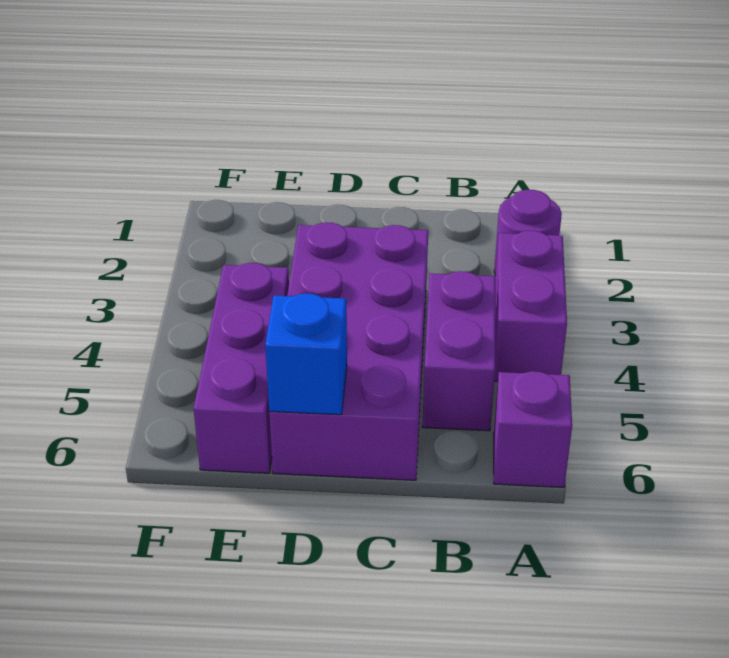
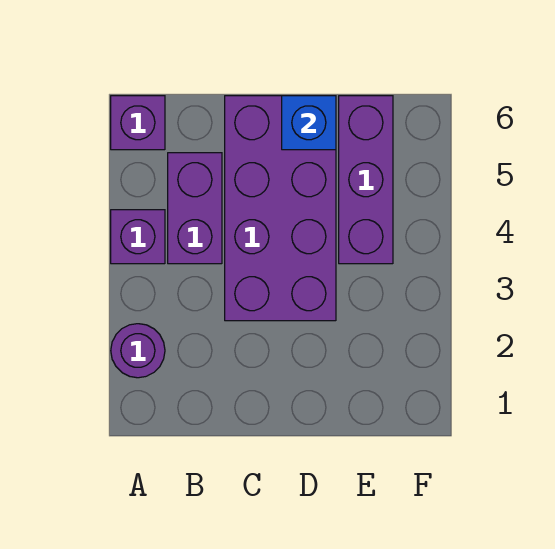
purple brick A3:A4 level 1 -> purple brick A4 level 1

